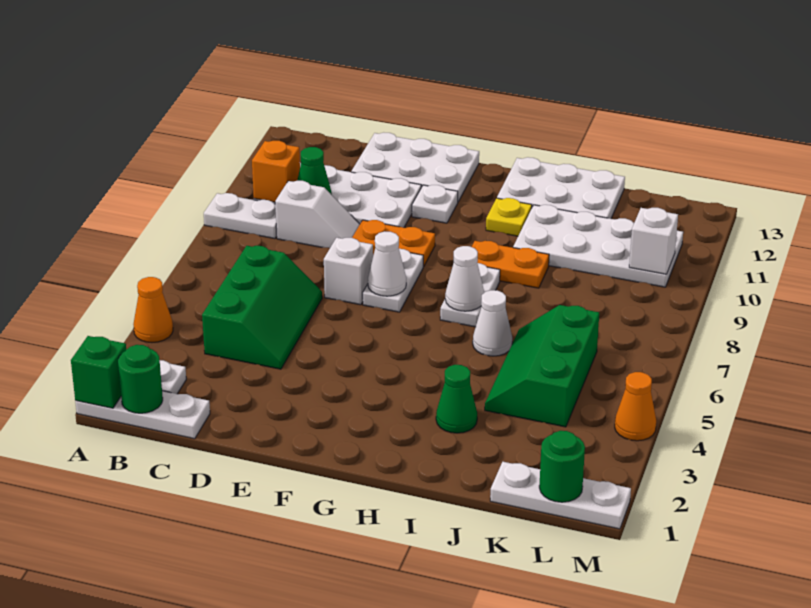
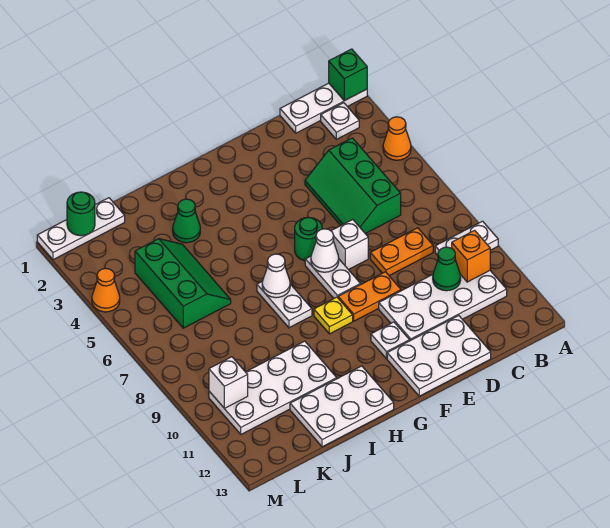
green round brick B1 level 2 -> green round brick F6 level 1
white slope C9:D9 level 1 top C -> none
orange plate H9:I9 level 1 -> orange plate C8:D8 level 1
yellow plate H11 level 1 -> yellow plate G9 level 1
white cone I6 level 1 -> none

